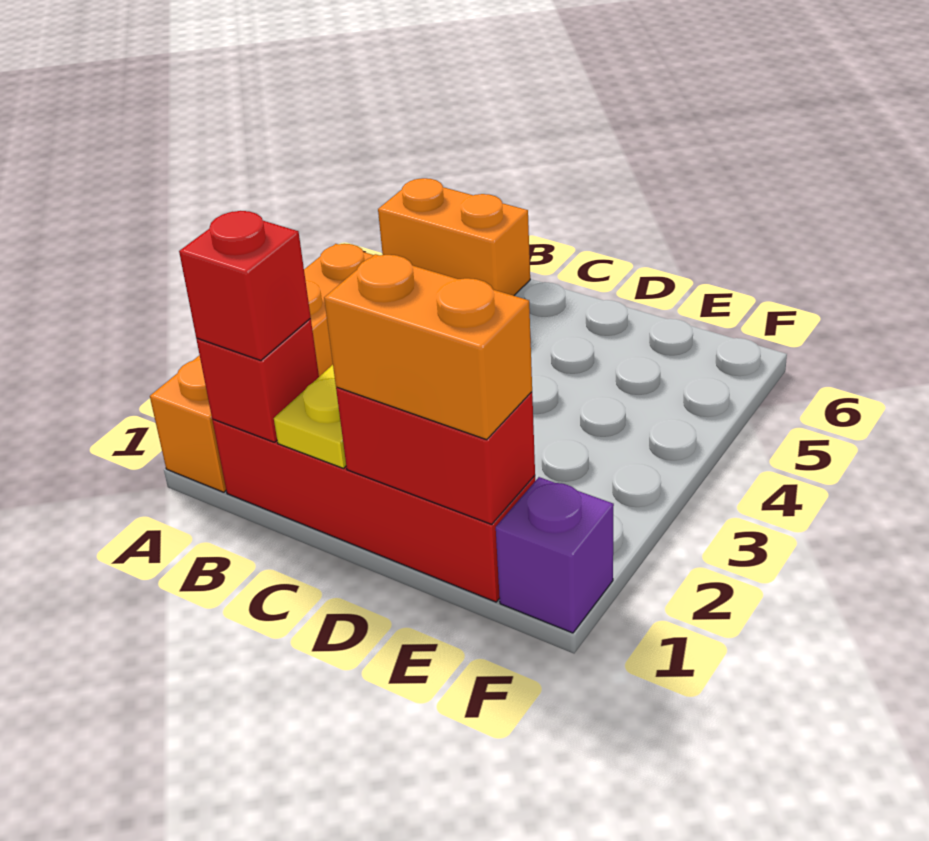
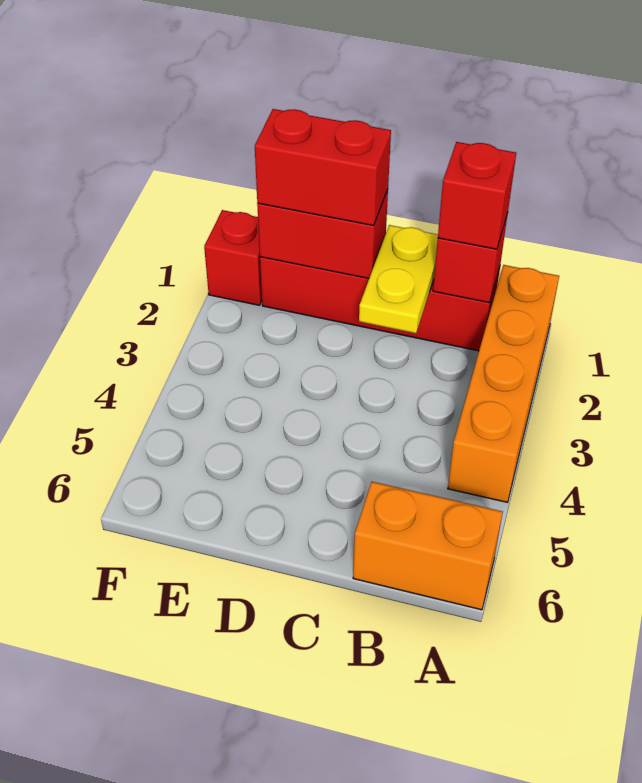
orange brick D1:E1 level 3 -> red brick D1:E1 level 3
purple brick F1 level 1 -> red brick F1 level 1

